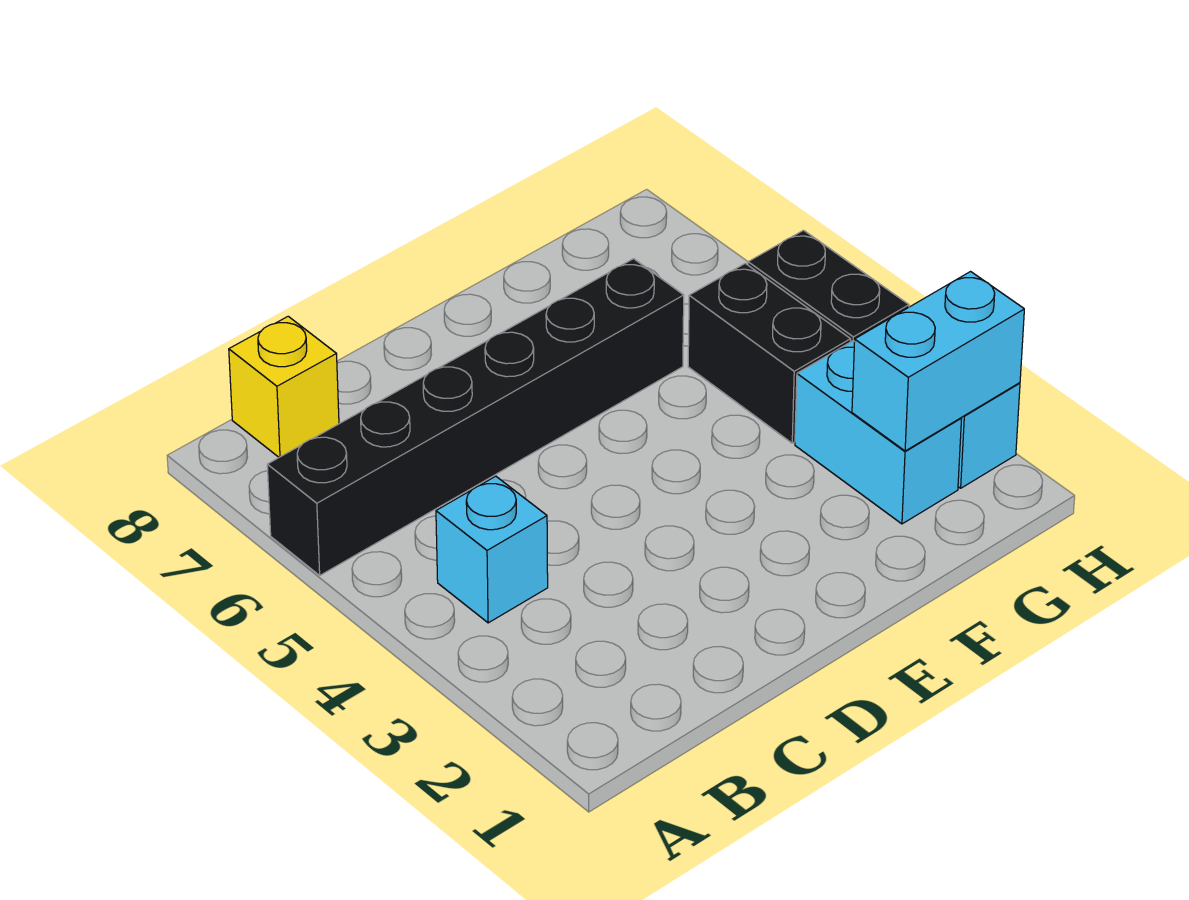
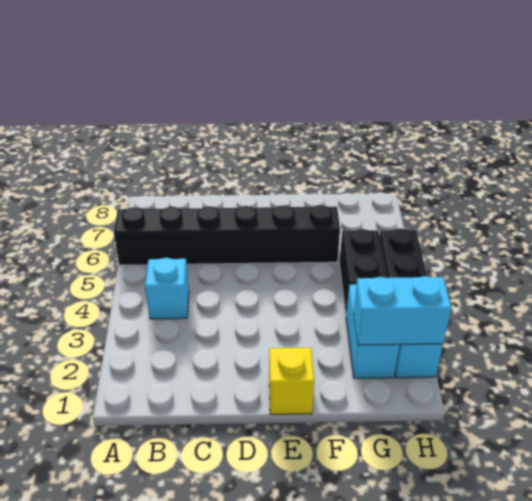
yellow brick B8 level 1 -> yellow brick E1 level 1

